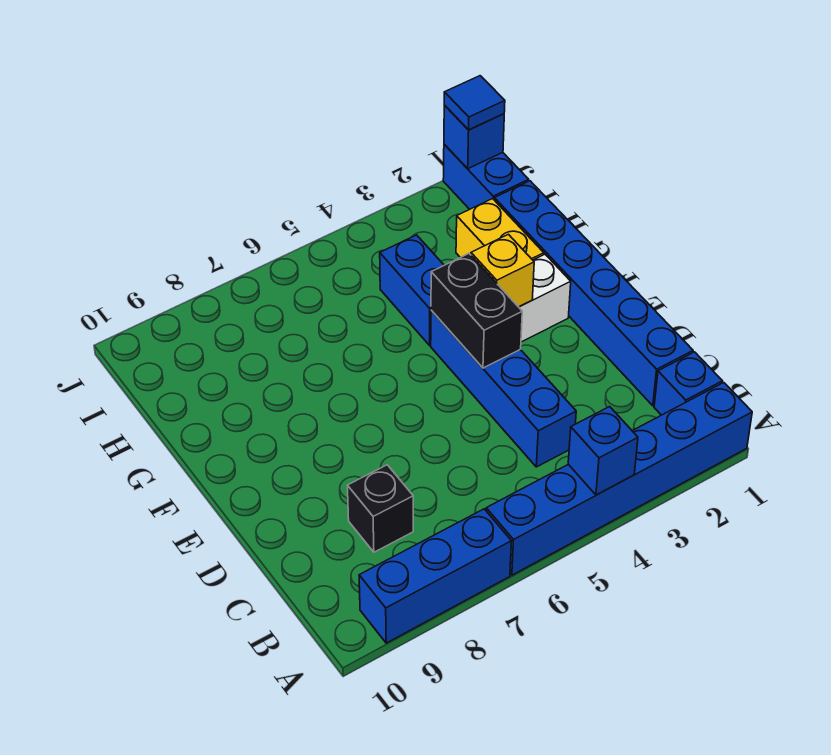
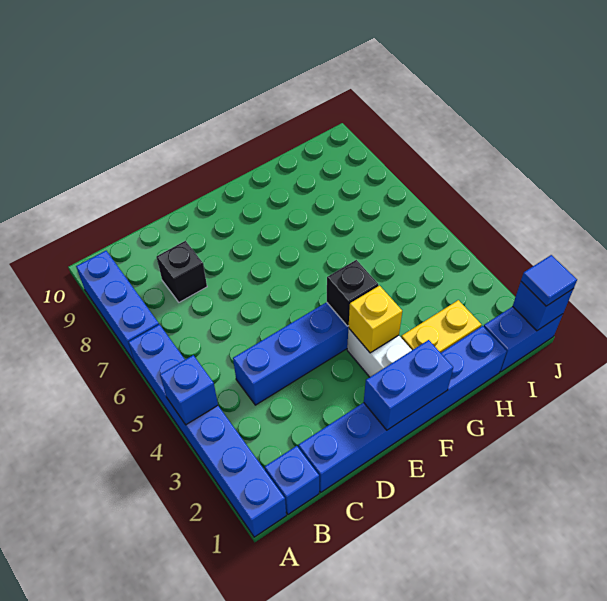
black brick E4:F4 level 2 -> black brick F4 level 2
blue brick G4:H4 level 1 -> blue brick E1:F1 level 2

